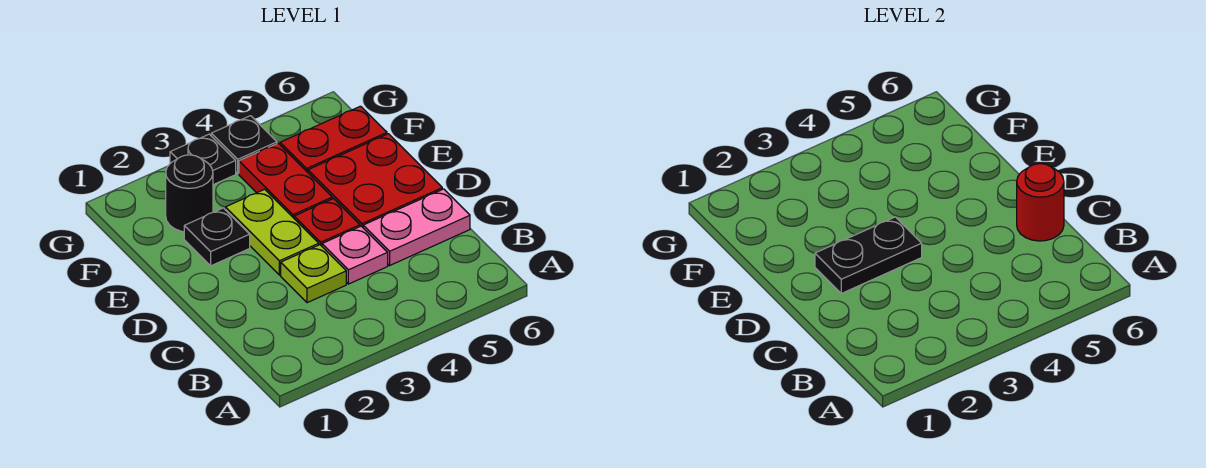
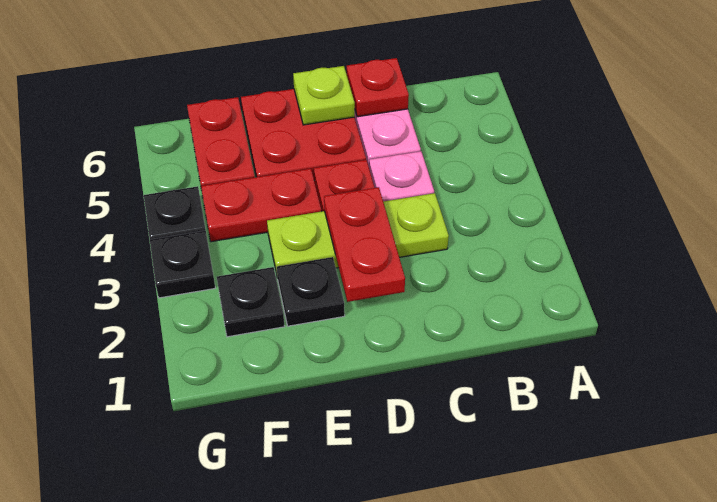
red round brick C6 level 2 -> red plate C6 level 2
black plate D2:D3 level 2 -> red plate D2:D3 level 2
none -> lime plate D6 level 2
black round brick F2 level 1 -> black plate F2 level 1

